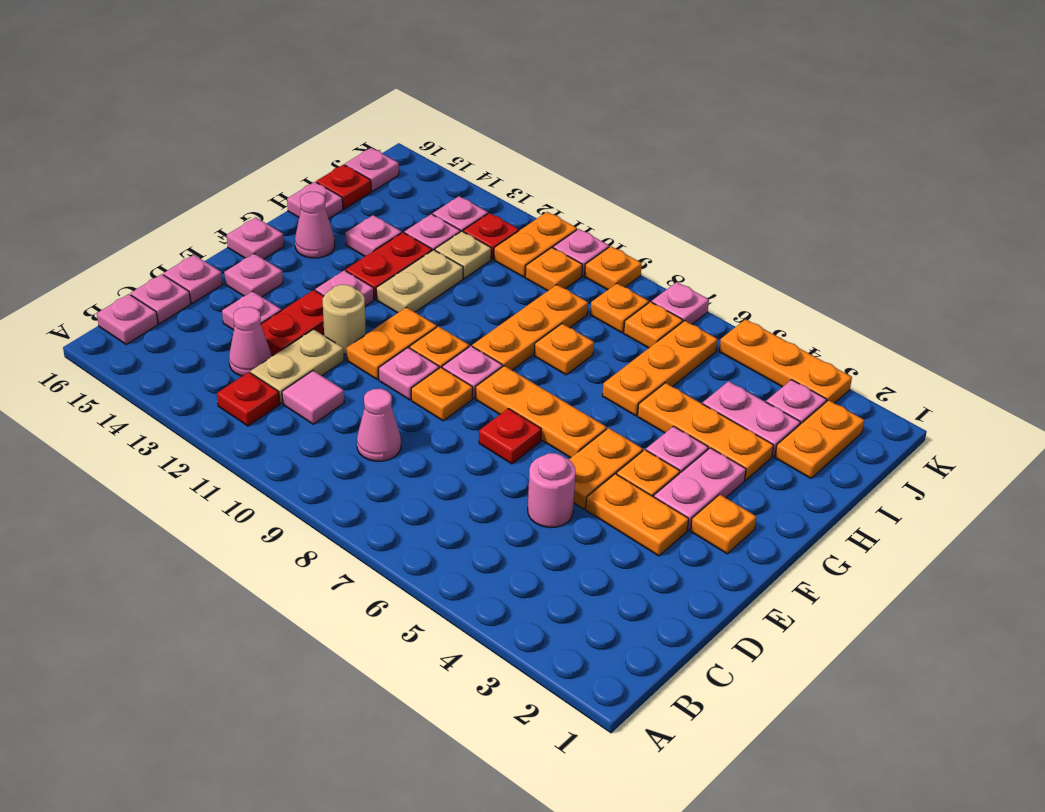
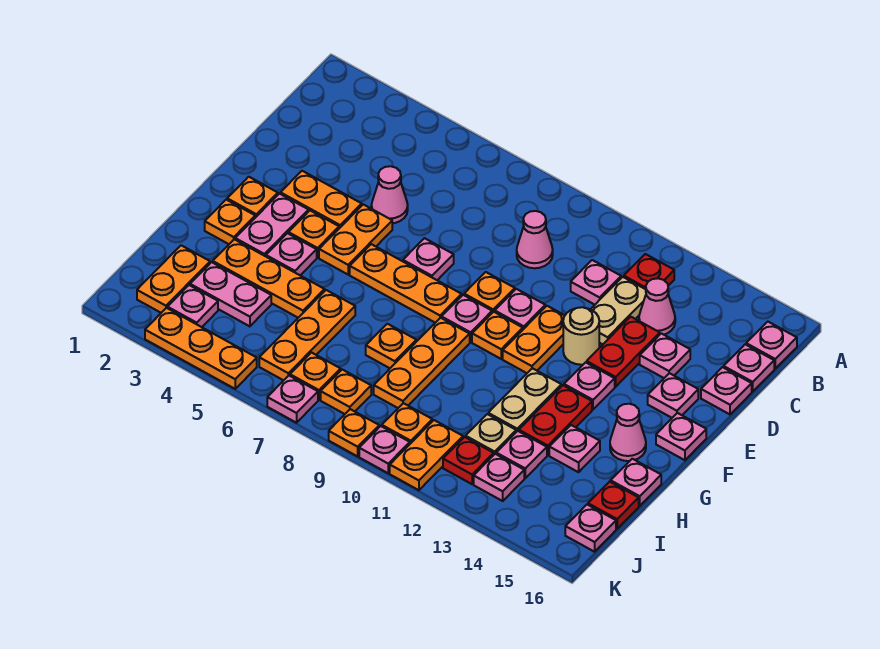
pink tile C11 level 1 -> pink plate C11 level 1
pink round brick D5 level 1 -> pink cone D5 level 1
red plate E7 level 1 -> pink plate E7 level 1
none -> orange plate G2 level 1

